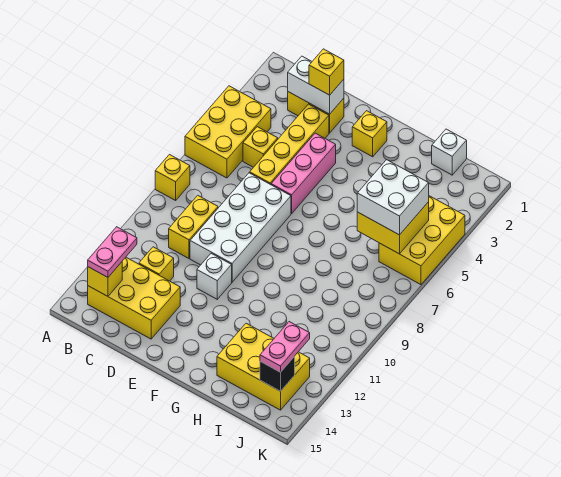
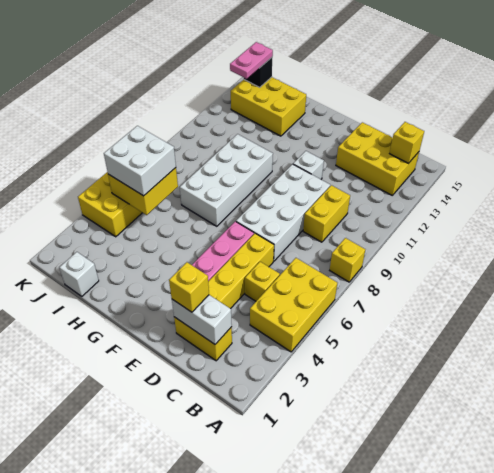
pink plate B13:B14 level 3 -> none
yellow brick C12 level 1 -> none
yellow brick F2 level 1 -> none
none -> white brick G7:H10 level 1

